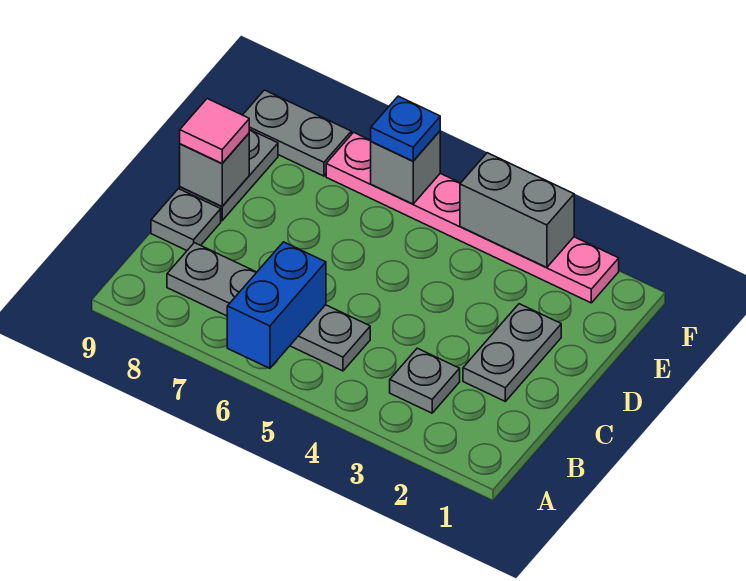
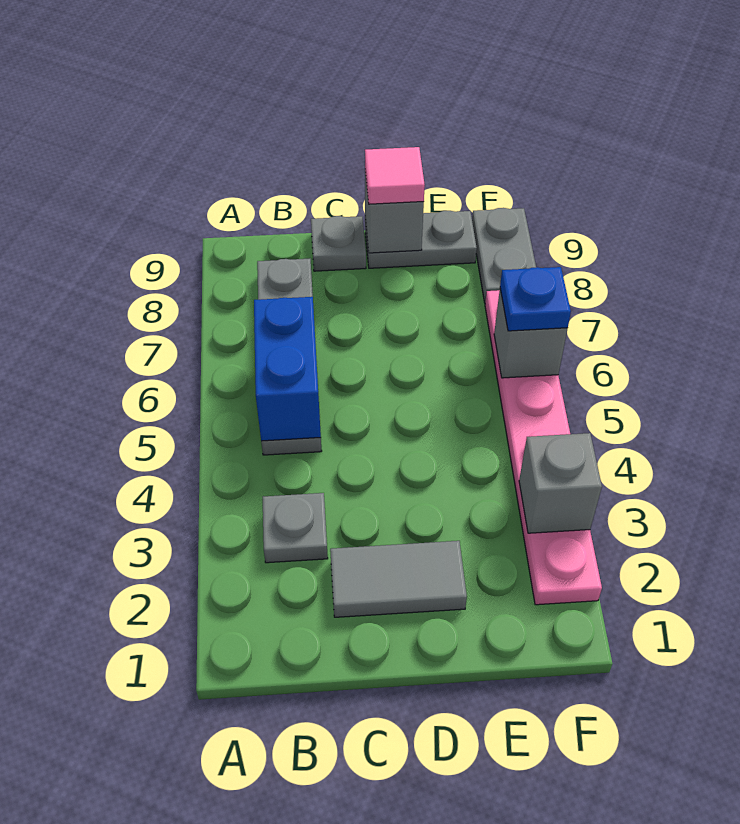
blue brick A6:B6 level 2 -> blue brick B5:B6 level 2
grey plate C2:D2 level 1 -> grey tile C2:D2 level 1
grey brick F3:F4 level 2 -> grey brick F3 level 2

